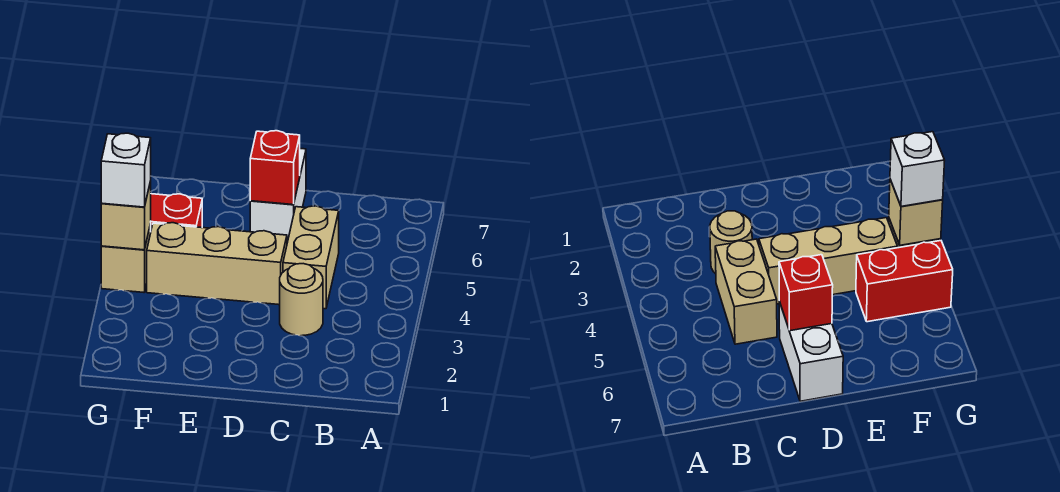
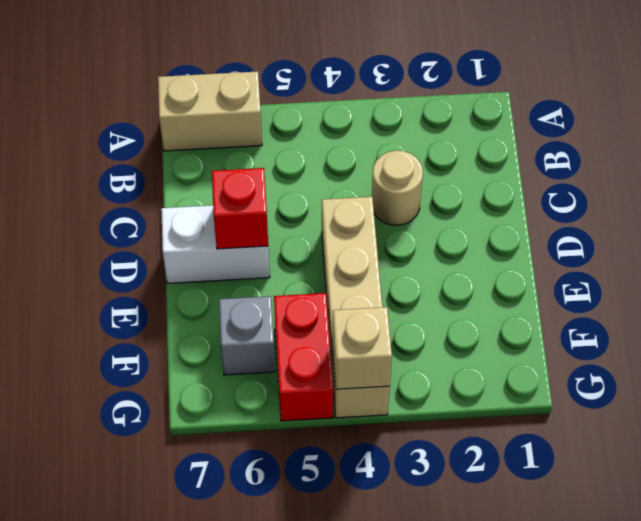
tan brick C4:C5 level 1 -> tan brick A6:A7 level 1
none -> grey brick F6 level 1
white brick G4 level 3 -> none

